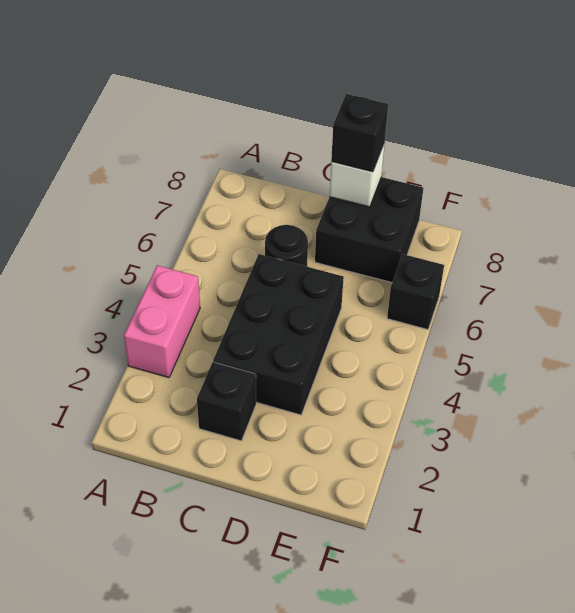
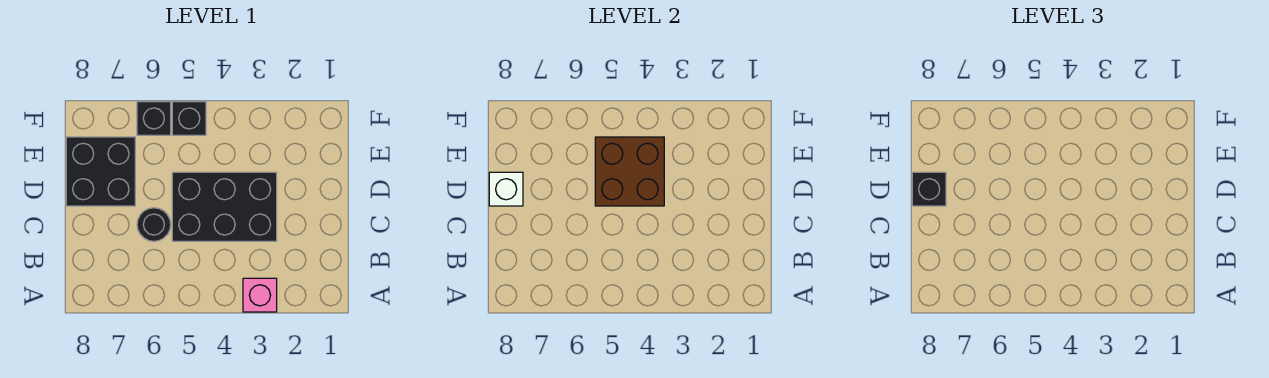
pink brick A3:A4 level 1 -> pink brick A3 level 1
black brick C2 level 1 -> black brick F5 level 1
none -> brown brick D4:E5 level 2

